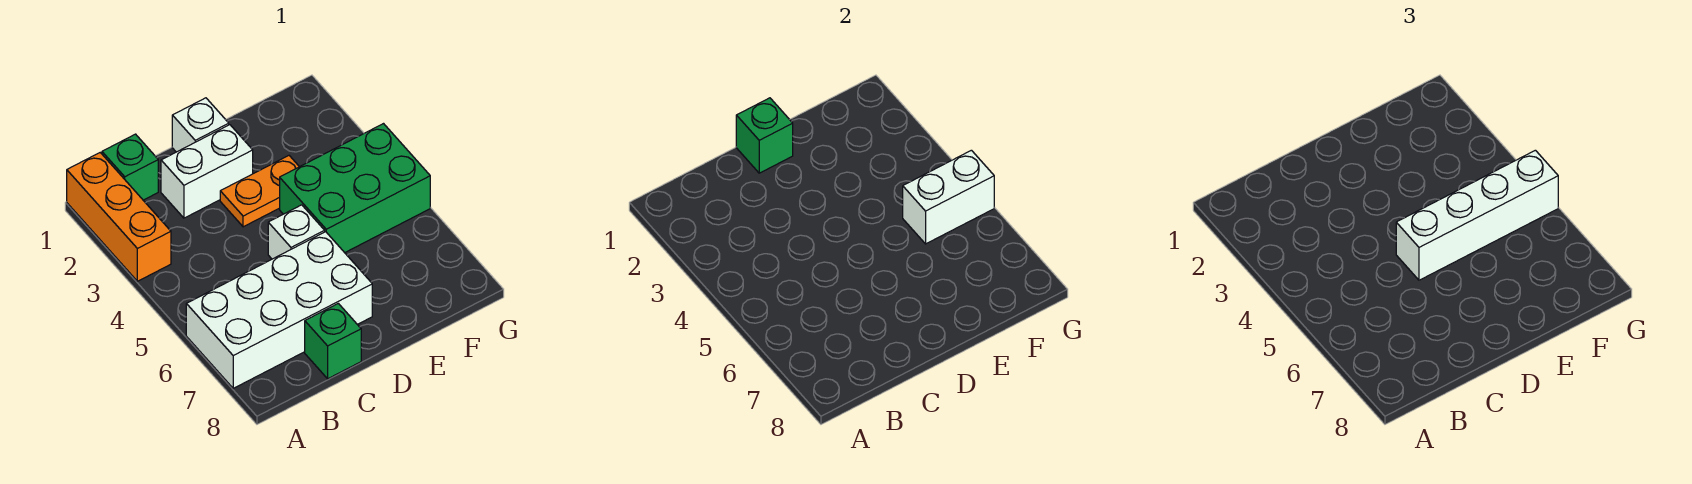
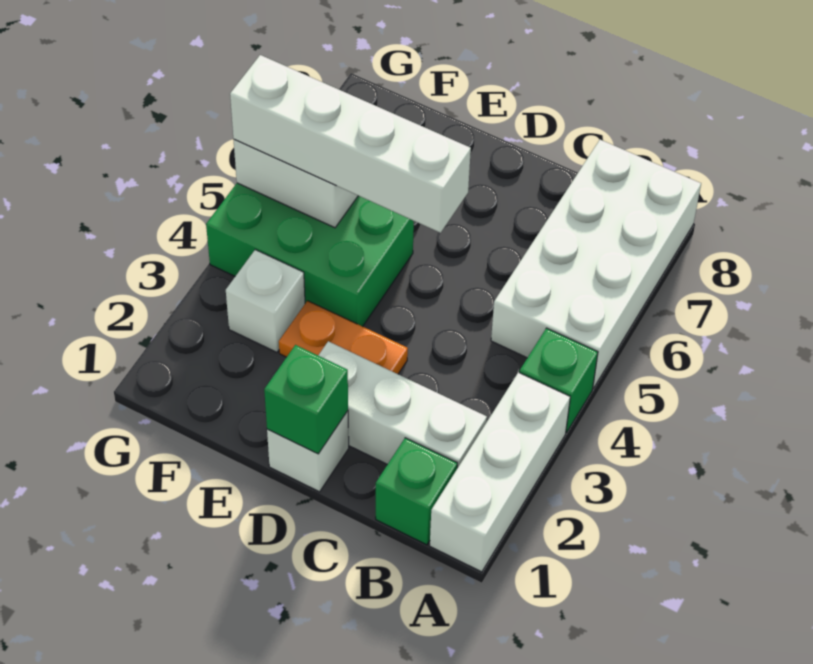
orange brick A1:A3 level 1 -> white brick A1:A3 level 1
white brick A6:D7 level 1 -> white brick A5:B8 level 1
white brick C2:D2 level 1 -> white brick B2:D2 level 1
green brick C8 level 1 -> green brick A4 level 1
white brick D5 level 1 -> white brick F3 level 1

